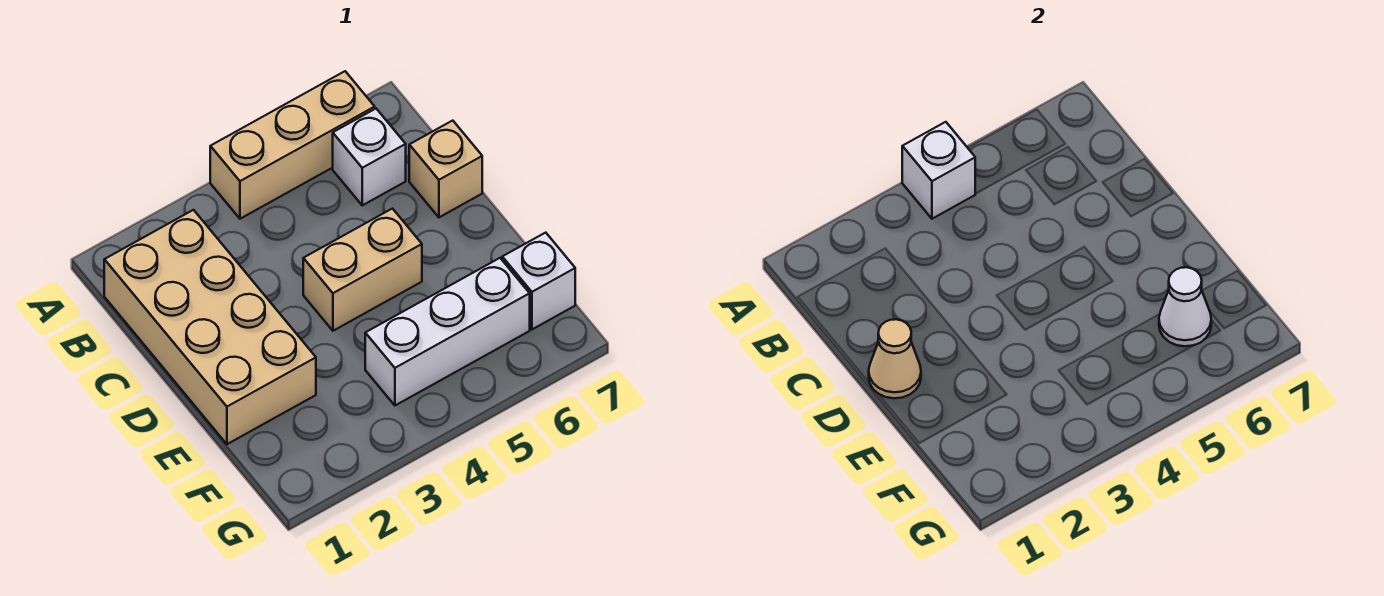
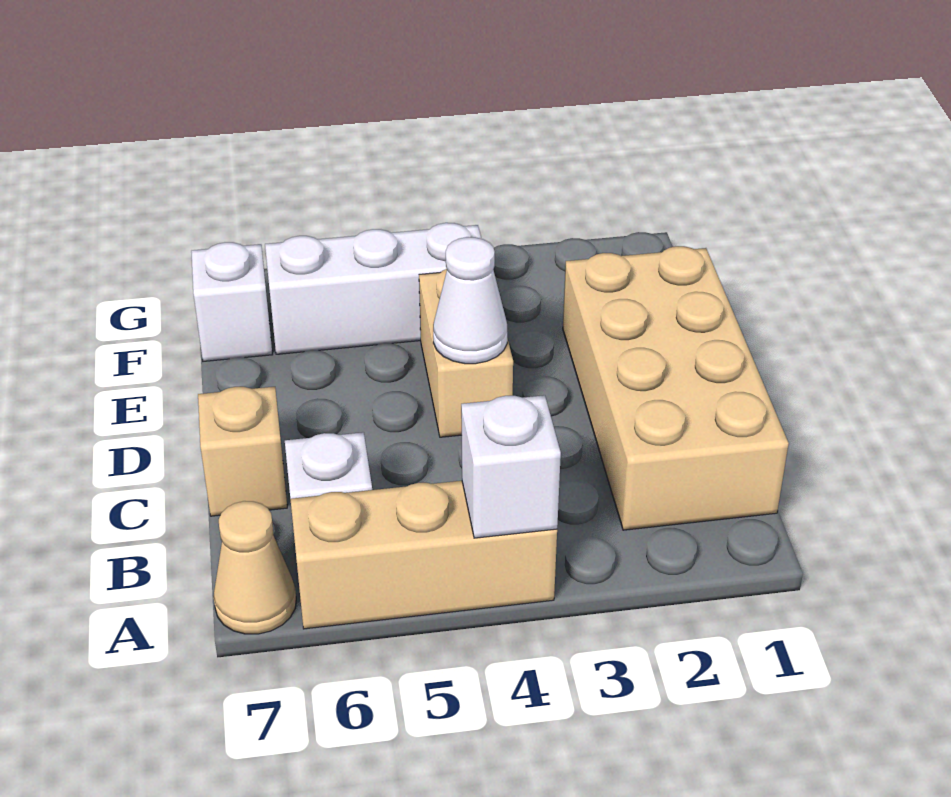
tan cone D1 level 2 -> tan cone A7 level 1
tan brick D4:D5 level 1 -> tan brick D4:E4 level 1
white cone F6 level 2 -> white cone D4 level 2

